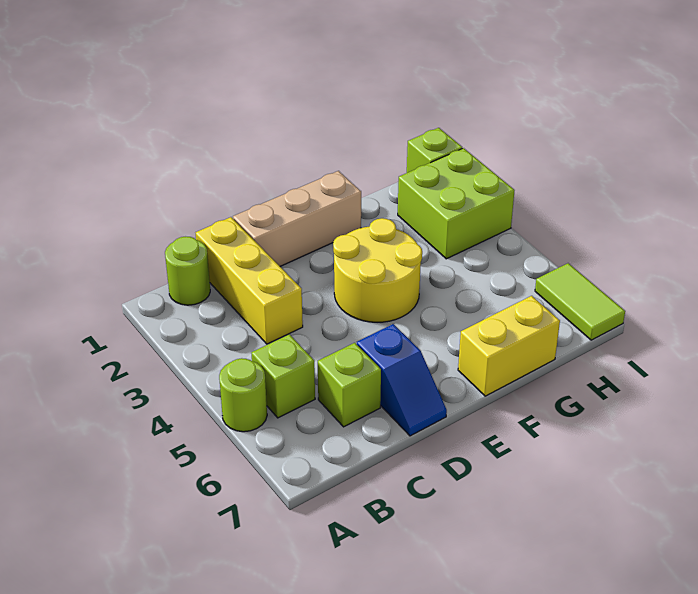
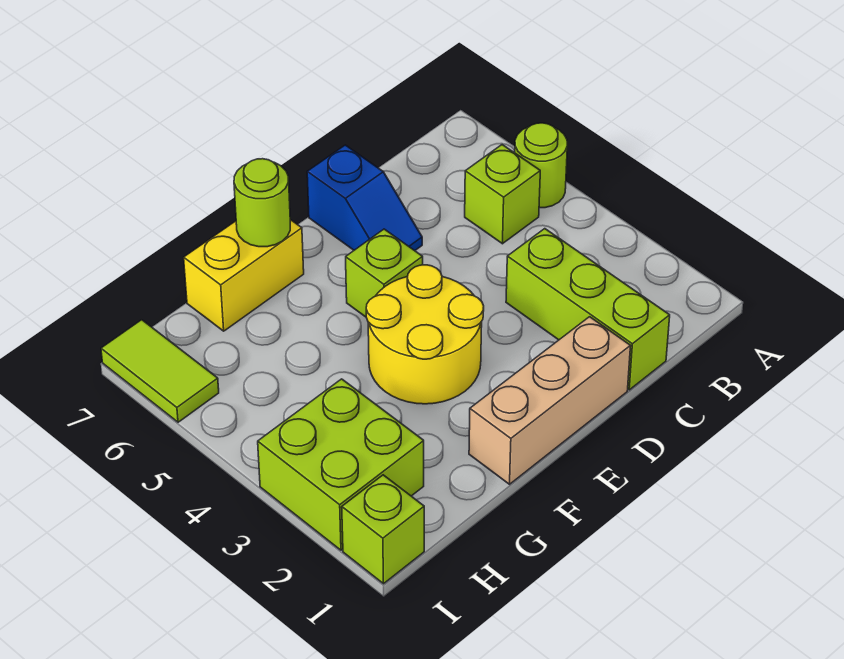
lime round brick B1 level 1 -> lime round brick F7 level 2
yellow brick C1:C3 level 1 -> lime brick C1:C3 level 1
lime brick C6 level 1 -> lime brick E5 level 1
blue slope D6:D7 level 1 top 6 -> blue slope D6:D7 level 1 top 7

